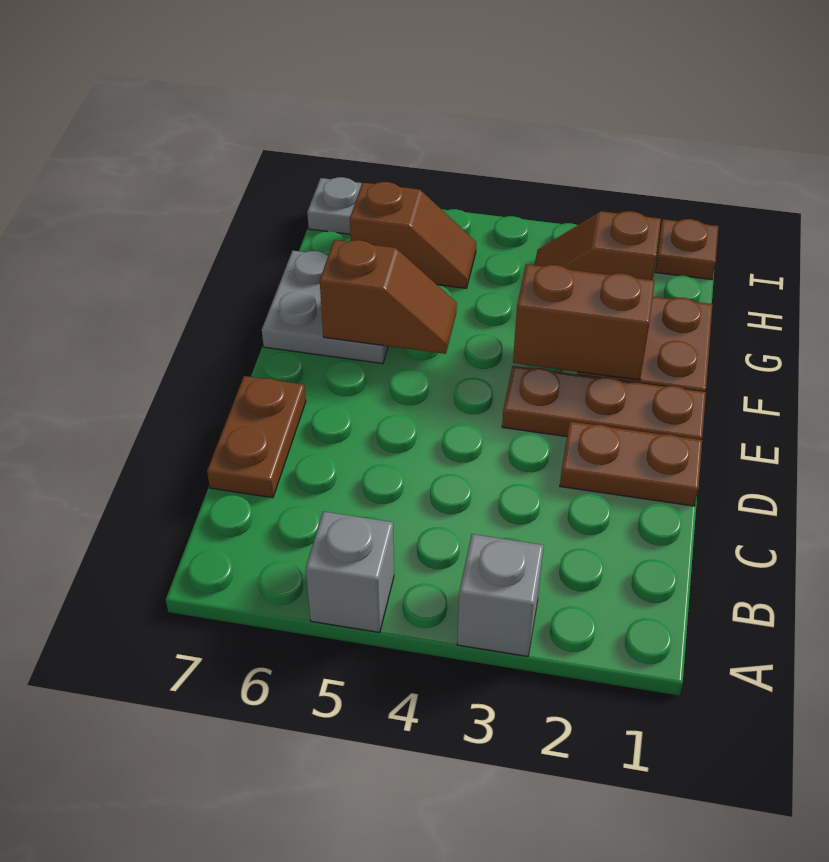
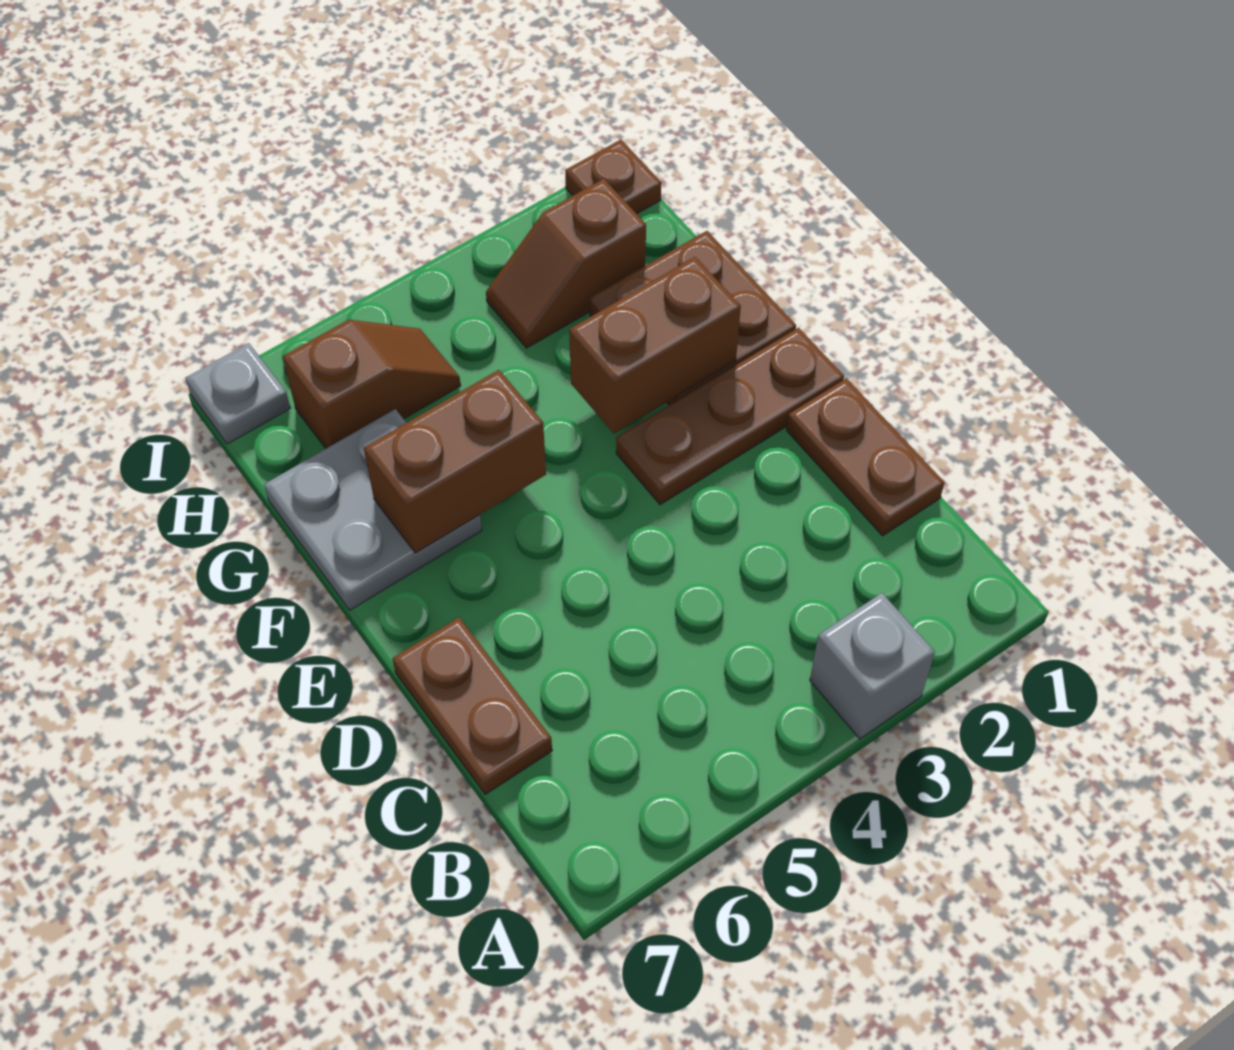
grey brick A5 level 1 -> none
brown plate D1:D2 level 1 -> brown plate C1:D1 level 1
brown slope F5:F6 level 2 top 6 -> brown brick F5:F6 level 2

